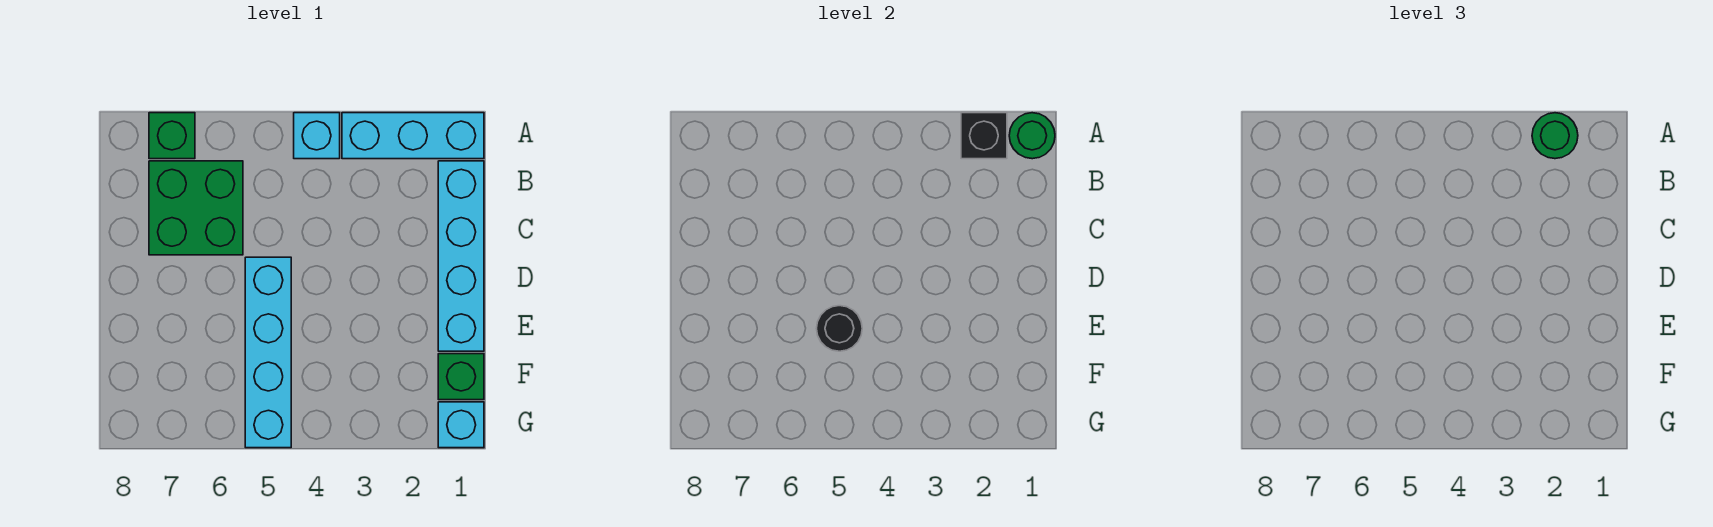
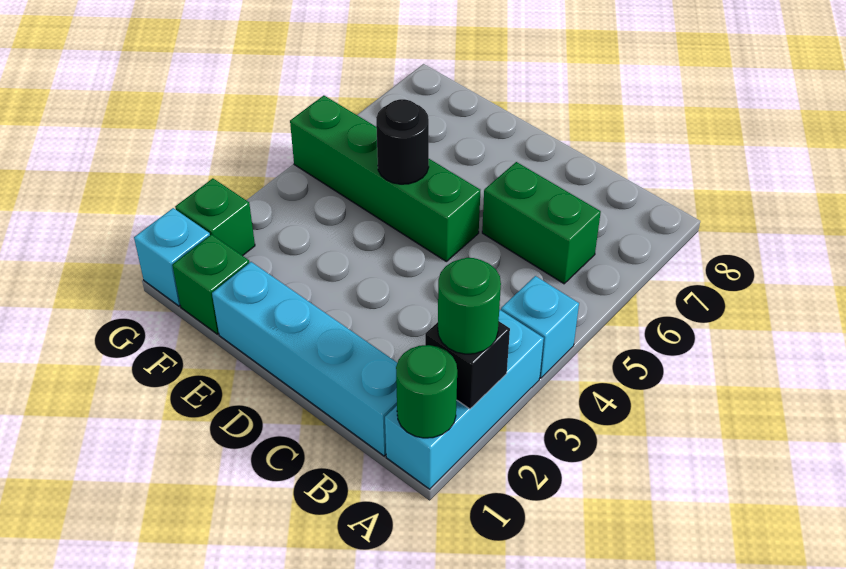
green brick A7 level 1 -> green brick G2 level 1
green brick B6:C7 level 1 -> green brick B6:C6 level 1
cyan brick D5:G5 level 1 -> green brick D5:G5 level 1

